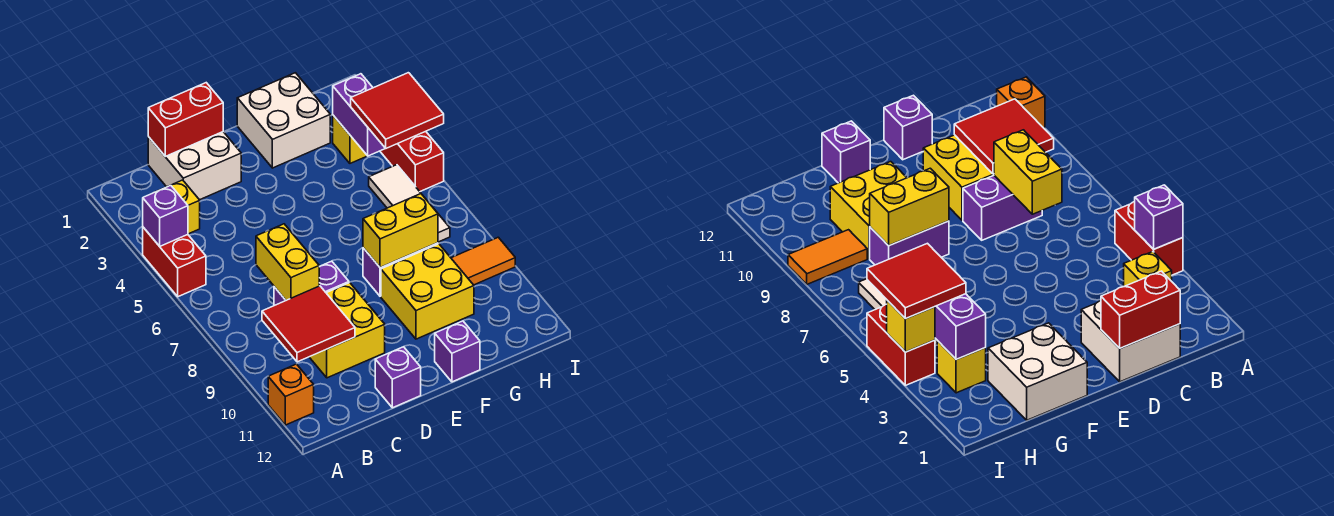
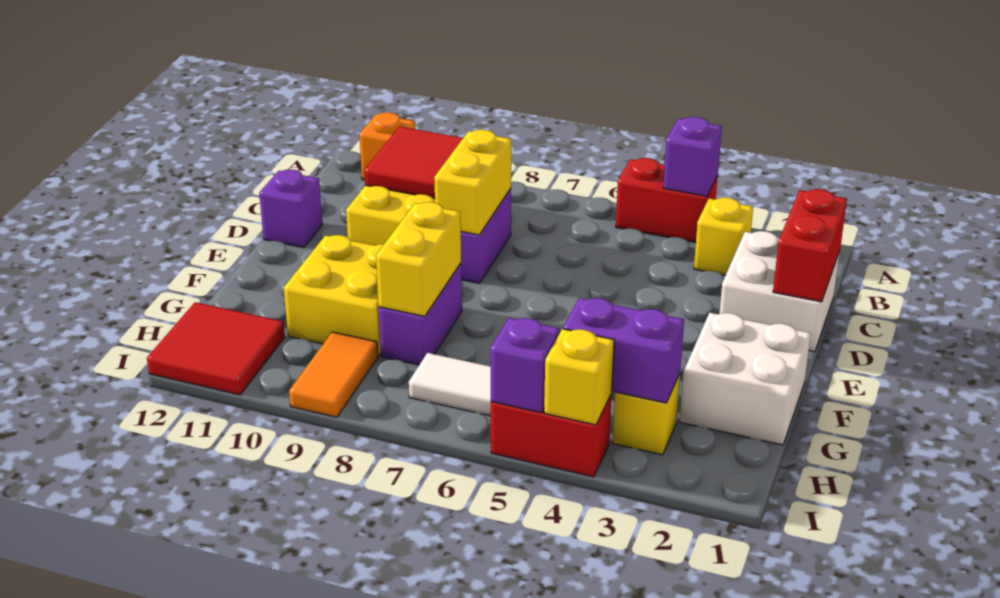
yellow brick C7:C8 level 2 -> yellow brick C8:D8 level 2
purple brick F12 level 1 -> purple brick I5 level 2
red tile H4:I5 level 3 -> red tile H11:I12 level 1

